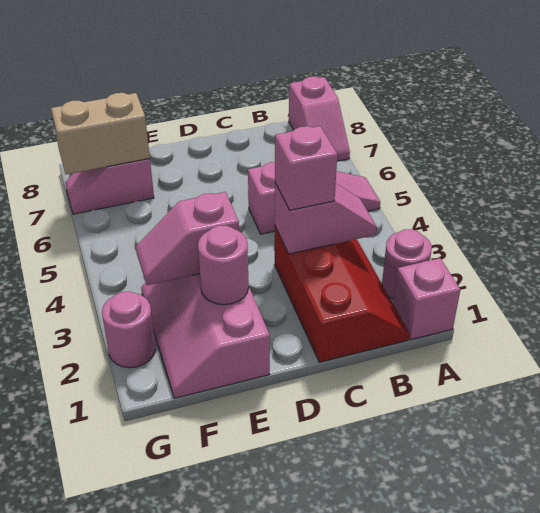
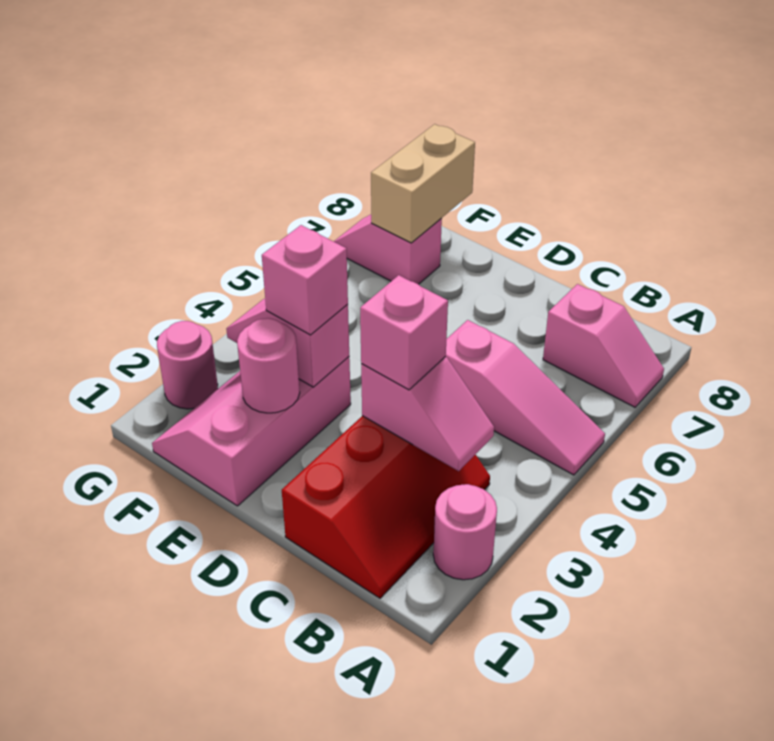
pink brick A1 level 1 -> pink brick E3 level 3
pink slope A7:A8 level 1 top 8 -> pink slope A7:B7 level 1 top B
tan brick F7:G7 level 2 -> tan brick F7:F8 level 2

